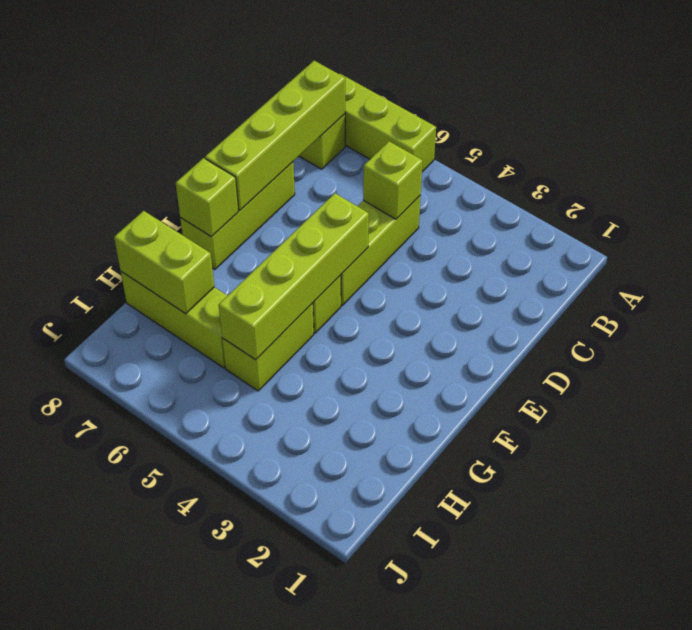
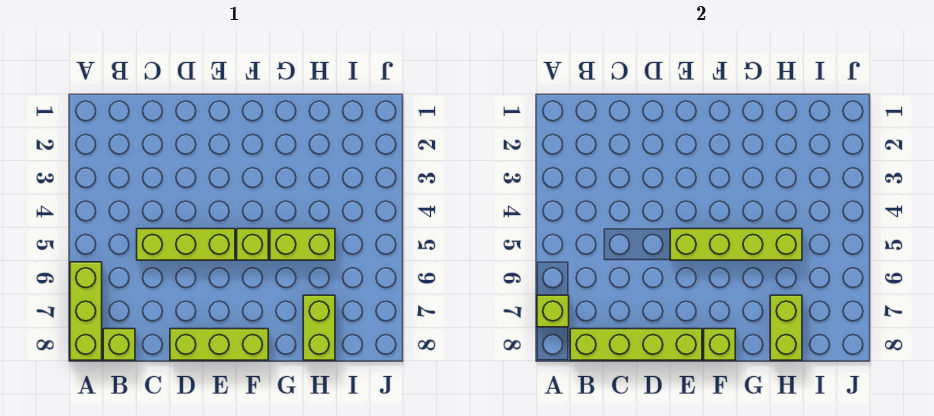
lime brick C5 level 2 -> lime brick A7 level 2
lime brick H6:H8 level 1 -> lime brick H7:H8 level 1

